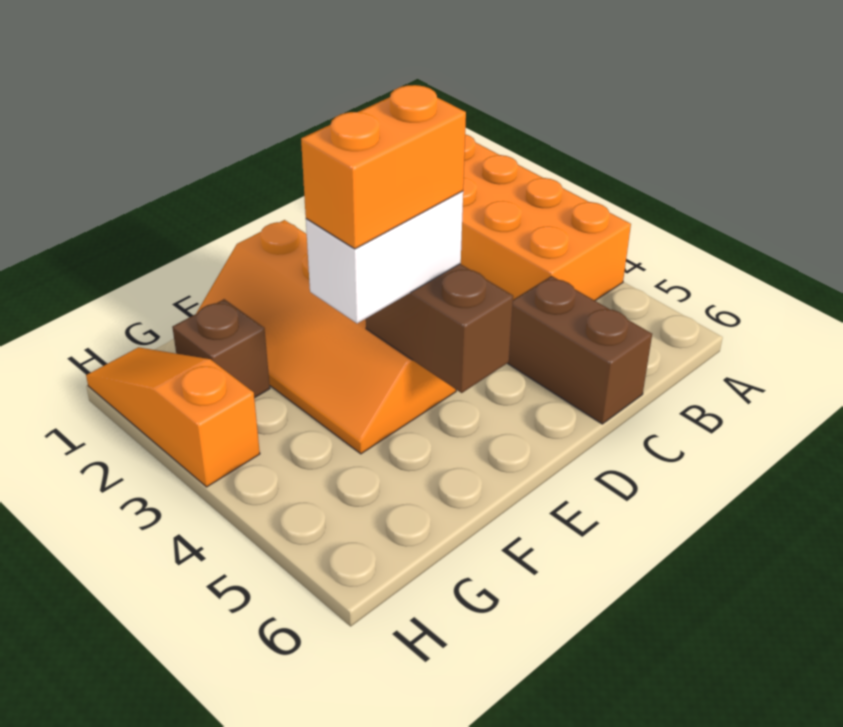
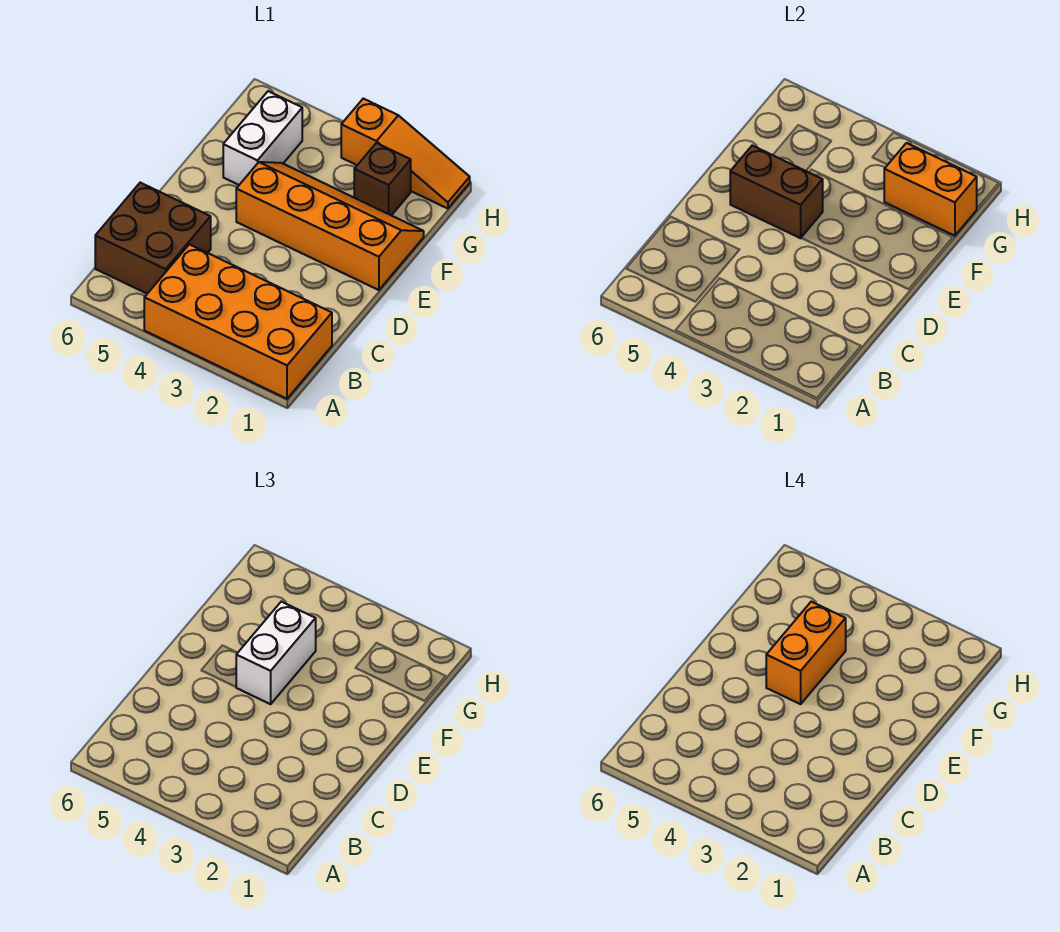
brown brick C5:C6 level 1 -> brown brick B5:C6 level 1
none -> white brick F5:G5 level 1
none -> orange brick G1:G2 level 2

